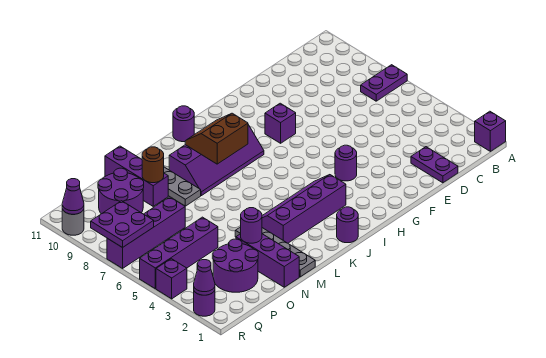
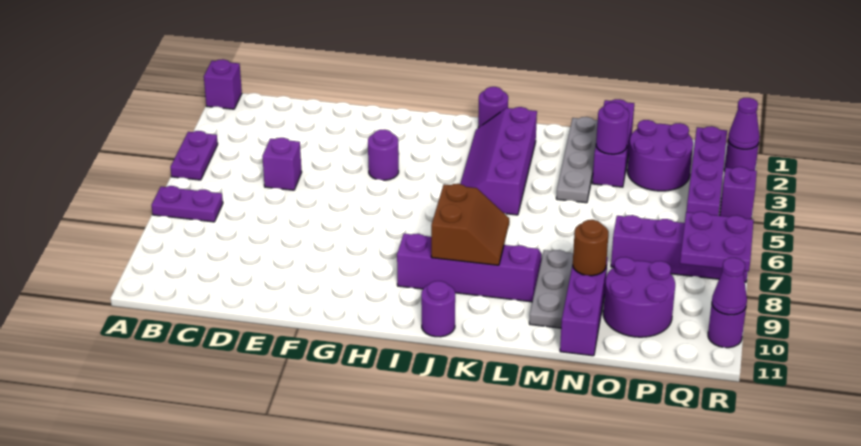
purple plate D1:D2 level 1 -> purple plate A4:A5 level 1
purple brick G8 level 1 -> purple brick D5 level 1
purple slope I3:L4 level 1 top 3 -> purple slope J2:K5 level 1 top K
brown slope J8:K9 level 2 top 8 -> brown slope J8:K9 level 2 top J
purple brick O5:R5 level 1 -> purple brick Q2:Q5 level 1
grey round brick R10 level 1 -> purple round brick R10 level 1

